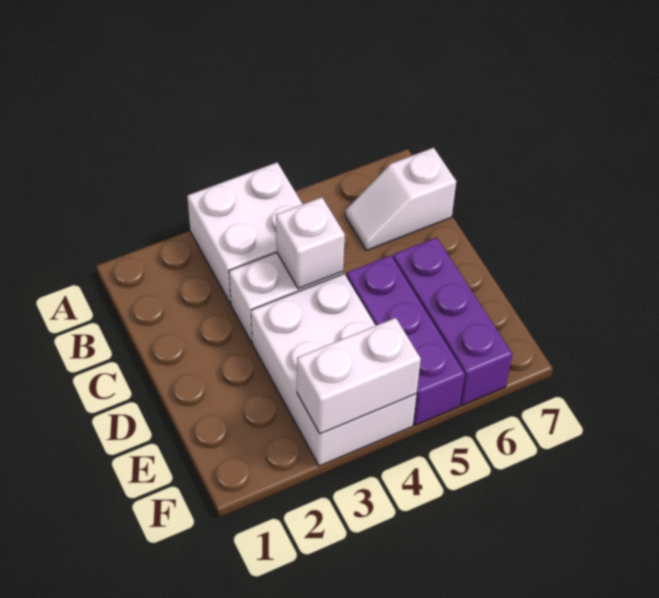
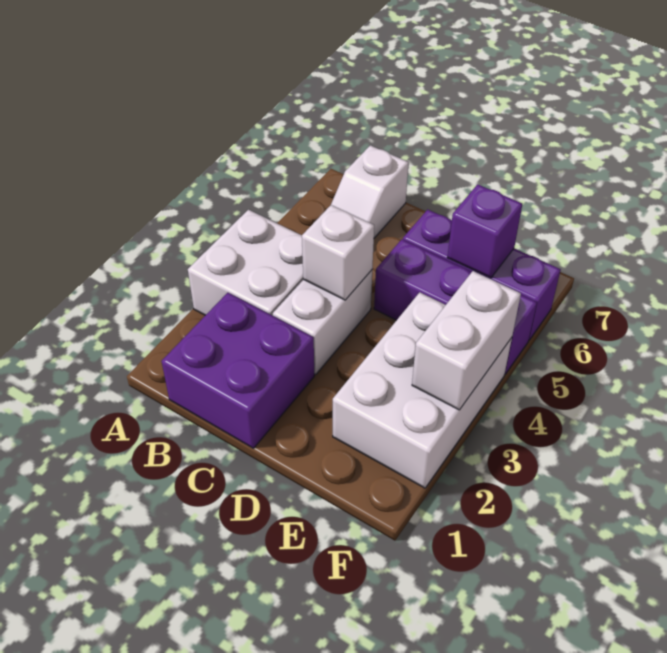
none -> purple brick B1:C2 level 1
white brick D3:F4 level 1 -> white brick E2:F4 level 1
none -> purple brick E6 level 2

